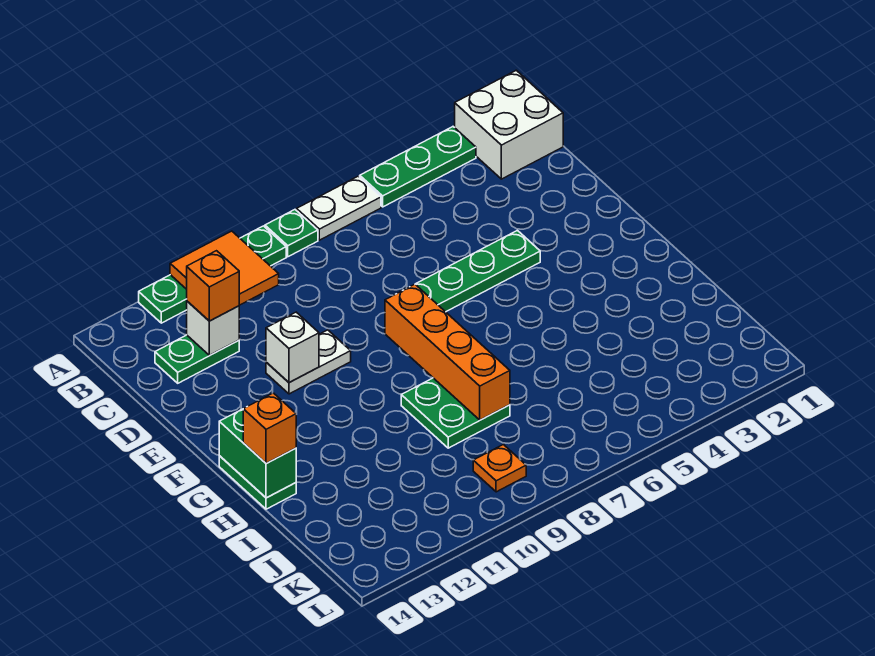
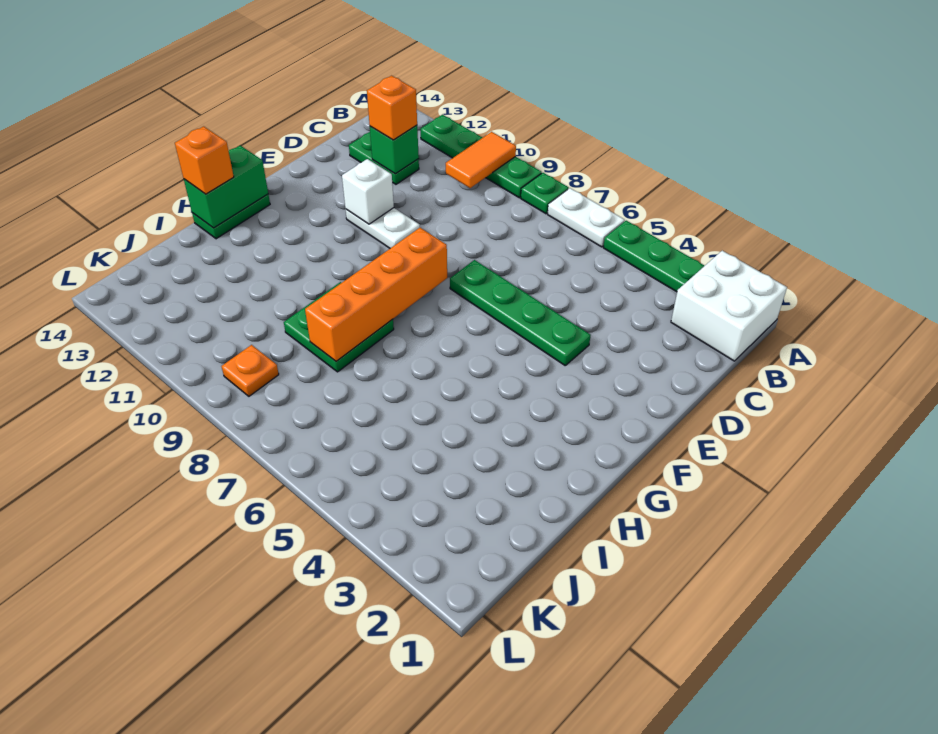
orange tile A10:B11 level 2 -> orange tile A10:B10 level 2
white brick C12 level 2 -> green brick C12 level 2

